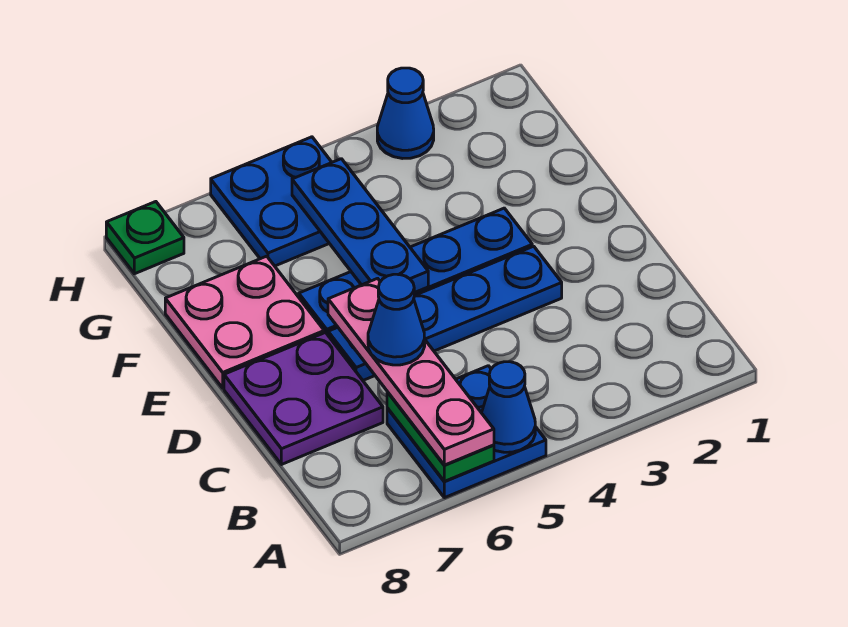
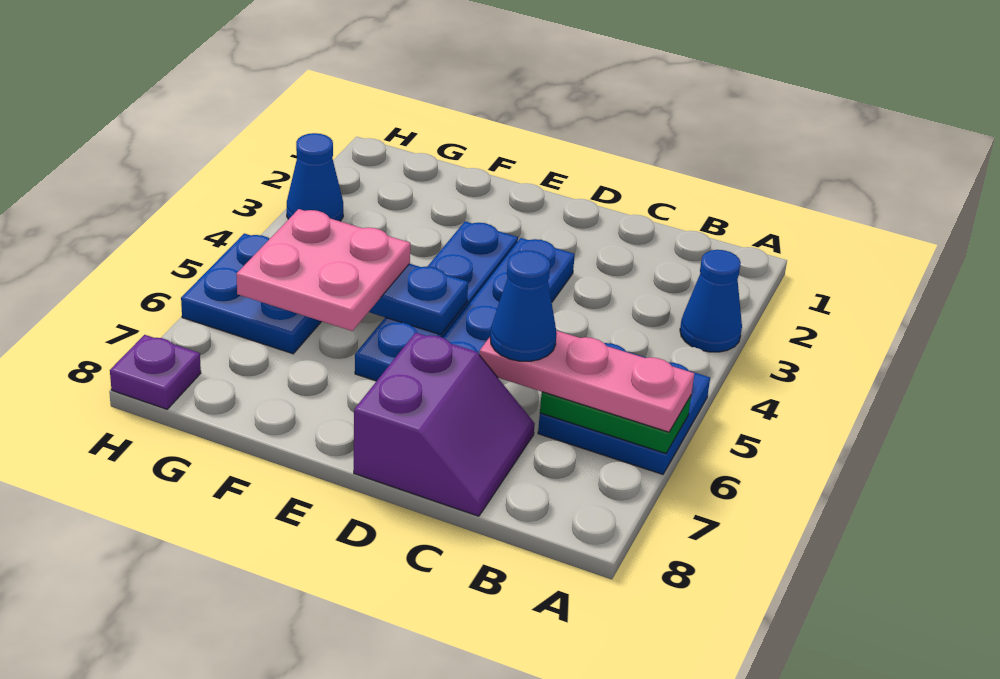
blue cone A5 level 2 -> blue cone A3 level 1
pink plate A6:D6 level 3 -> pink plate A6:C6 level 3
purple plate C7:D8 level 1 -> purple slope C7:D8 level 1 top D
pink plate E7:F8 level 1 -> pink plate F5:G6 level 3
green plate H8 level 1 -> purple plate H8 level 1

